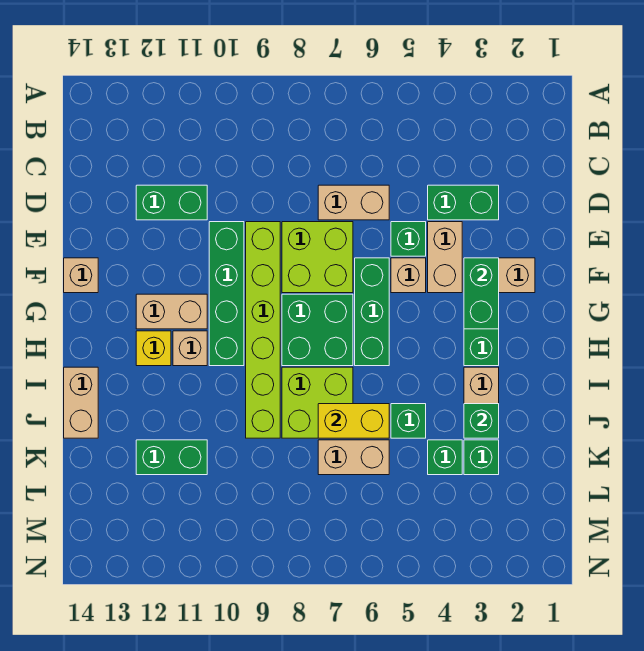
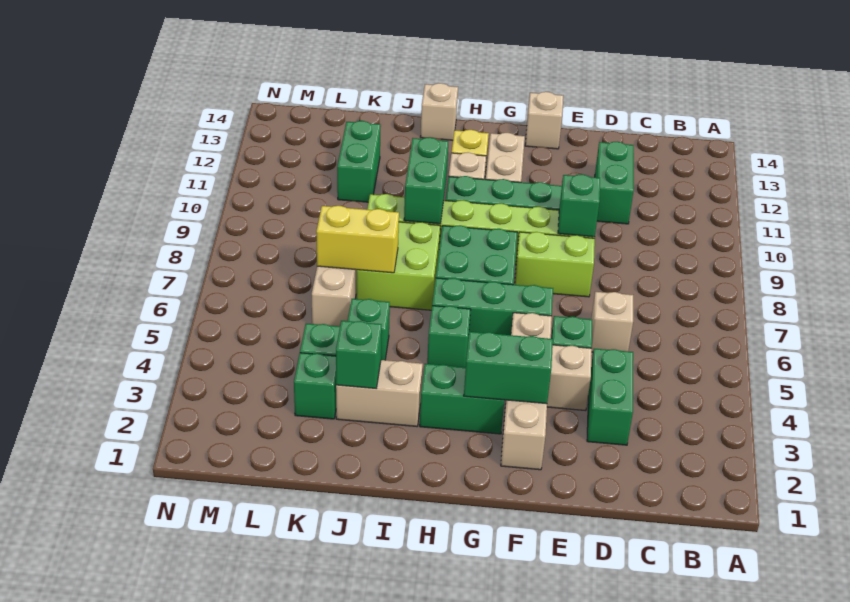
tan brick D6:D7 level 1 -> tan brick D6 level 1
lime brick E7:F8 level 1 -> lime brick E8:F8 level 1
none -> green brick E9 level 2
none -> green brick H5 level 1
none -> green brick I9:I10 level 2
tan brick I14:J14 level 1 -> tan brick I14 level 1
yellow brick J6:J7 level 2 -> yellow brick J7:K7 level 2

